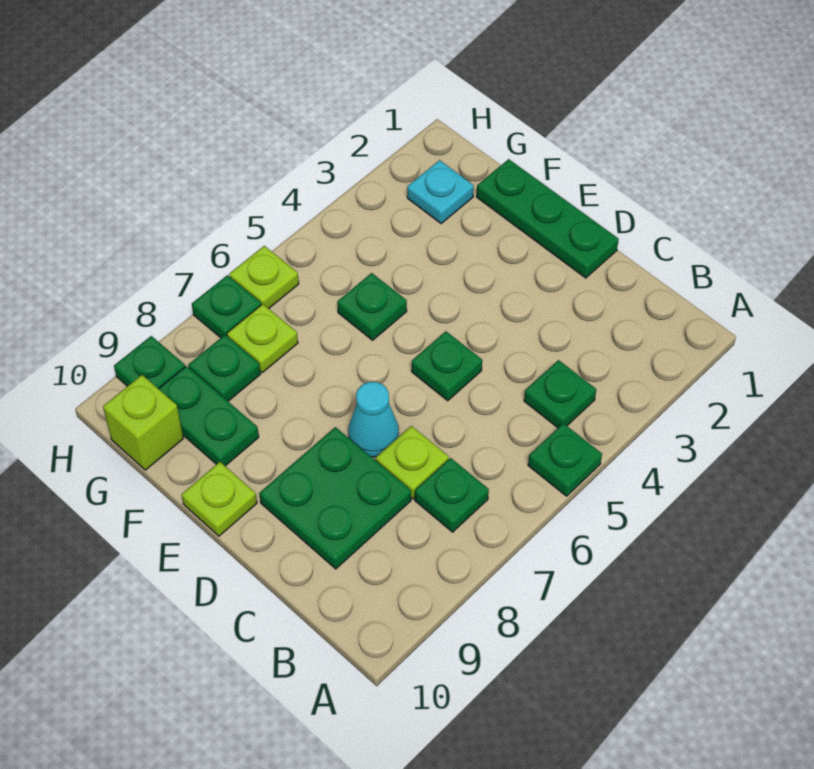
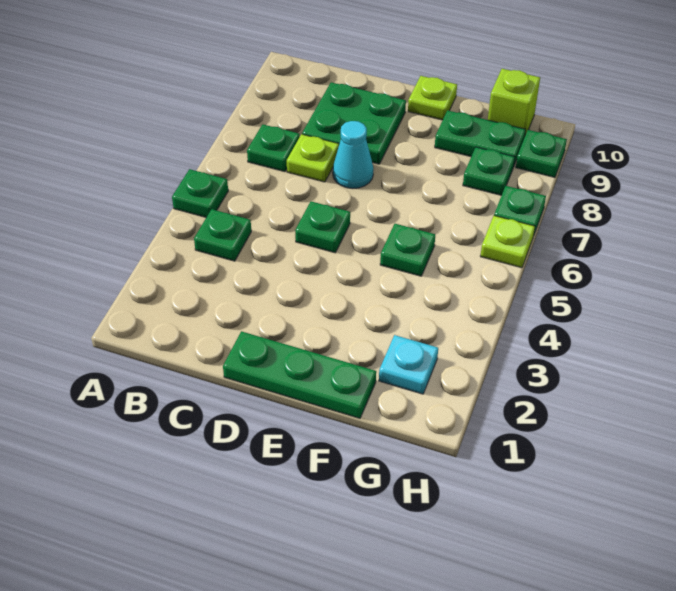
lime plate G7 level 1 -> none

